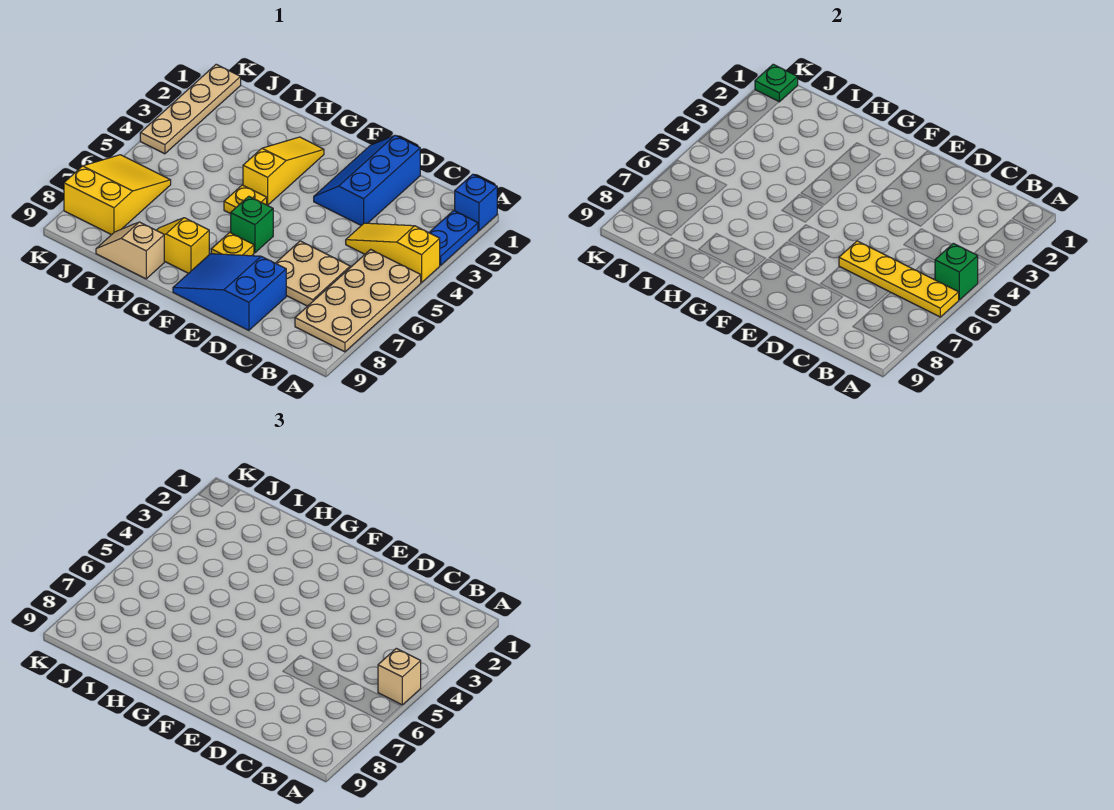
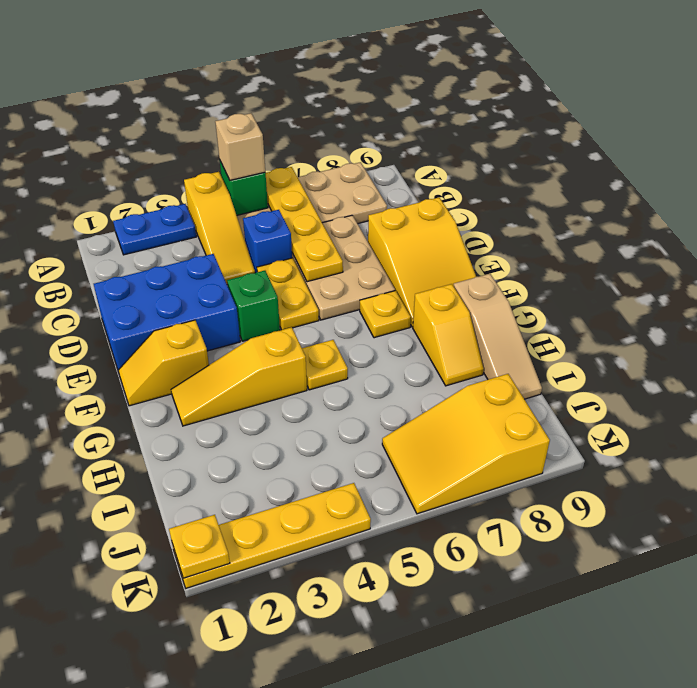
blue brick A1 level 1 -> blue brick C5 level 1
tan plate C6:D7 level 1 -> tan plate C6:E7 level 1
blue slope D1:E3 level 1 top D -> blue brick D1:E3 level 1
none -> yellow plate D5:E5 level 1
blue slope D8:F9 level 1 top D -> yellow slope D8:F9 level 1 top D
none -> yellow slope F1:F2 level 1 top 2
green brick F6 level 1 -> green brick E4 level 1
tan slope H9:I9 level 1 top H -> tan slope G9:I9 level 1 top G
tan plate K1:K4 level 1 -> yellow plate K1:K4 level 1
green plate K1 level 2 -> yellow plate K1 level 2

